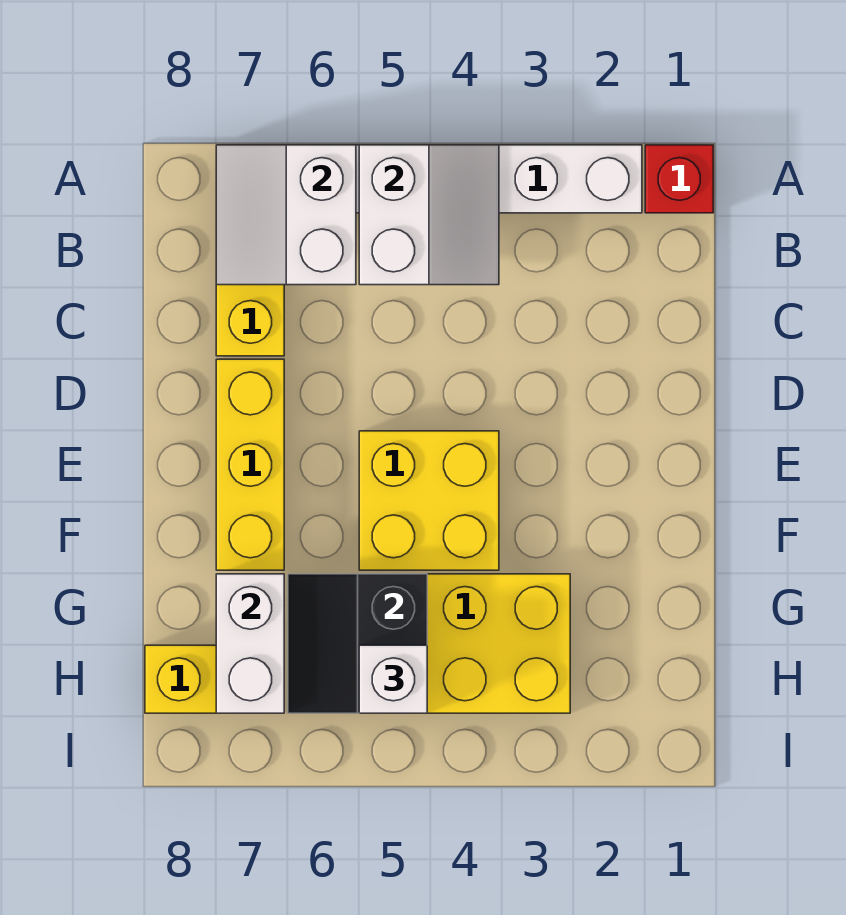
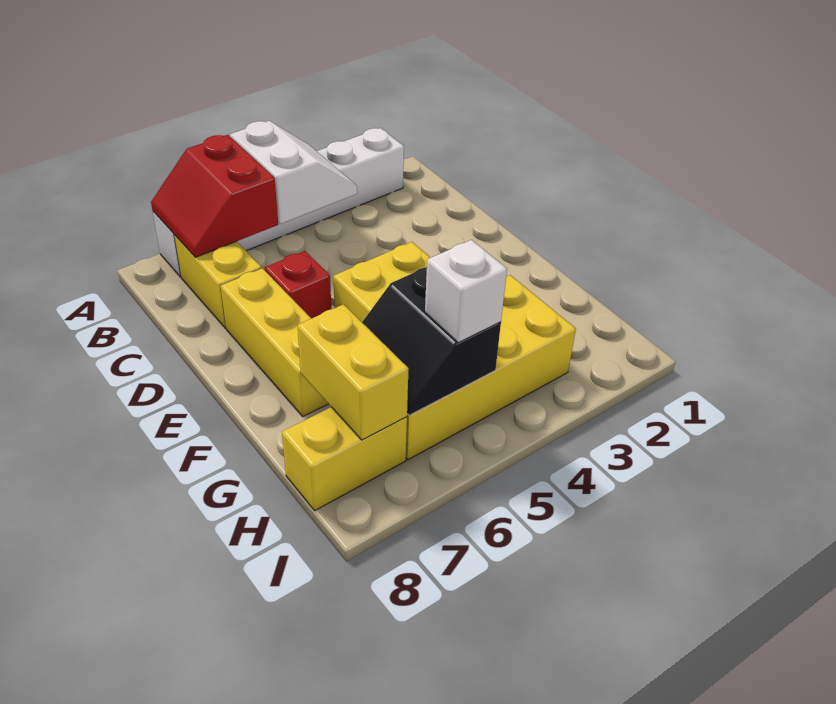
red brick A1 level 1 -> red brick D6 level 1
white slope A6:B7 level 2 top 6 -> red slope A6:B7 level 2 top 6
white brick G7:H7 level 2 -> yellow brick G7:H7 level 2

